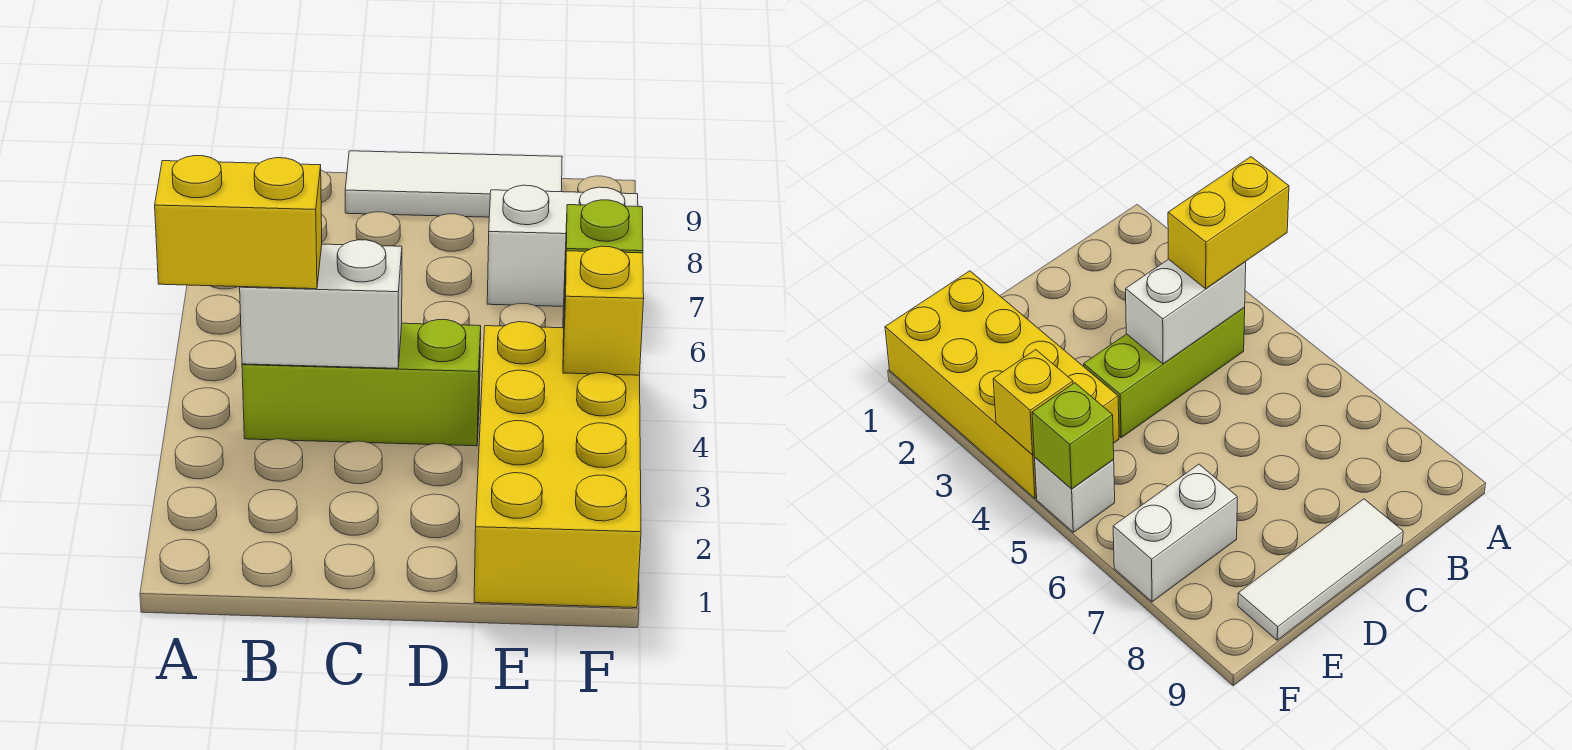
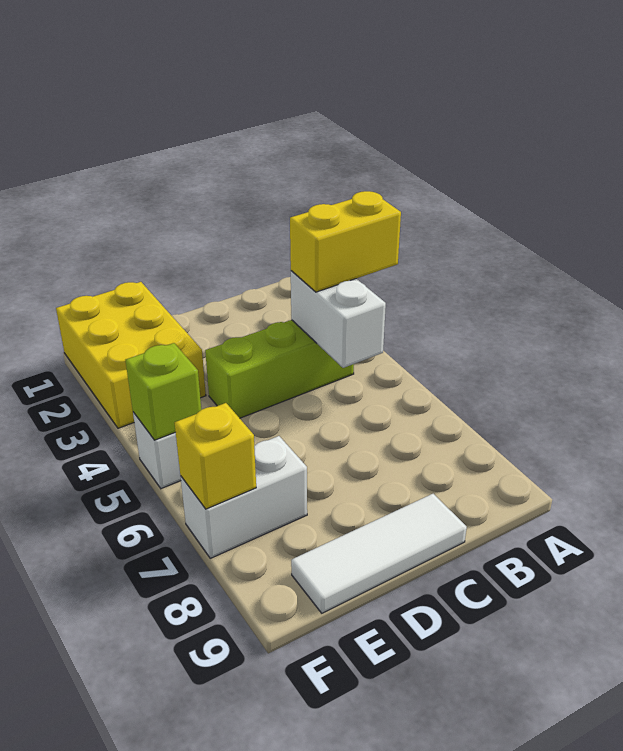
white brick B4:C4 level 2 -> white brick B4:B5 level 2
yellow brick E1:F4 level 1 -> yellow brick E1:F3 level 1
yellow brick F4 level 2 -> yellow brick F7 level 2

